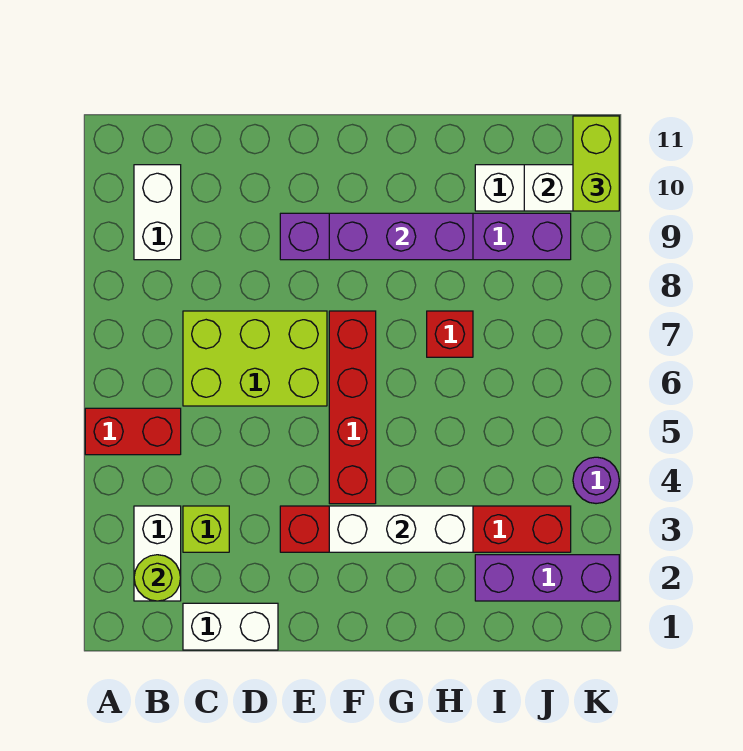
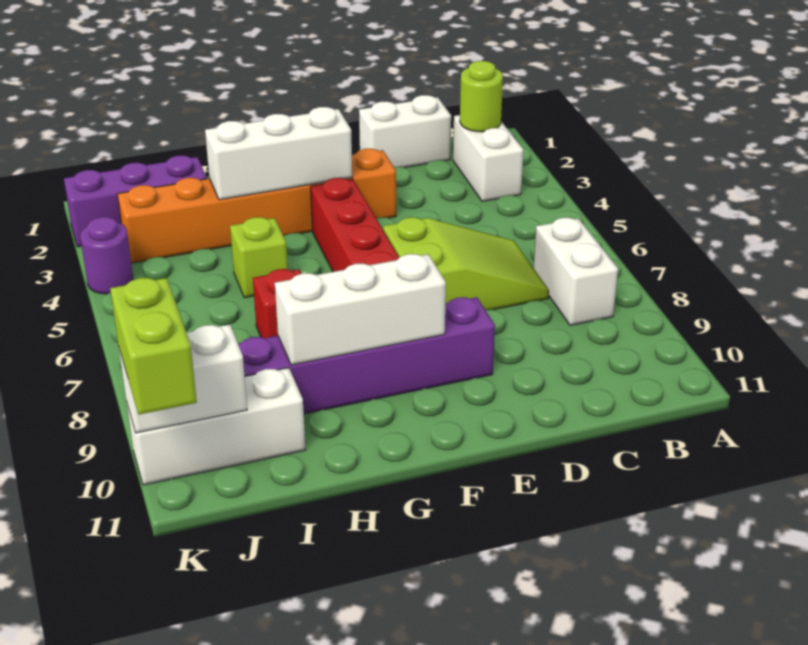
red brick A5:B5 level 1 -> none
white brick B9:B10 level 1 -> white brick B7:B8 level 1
lime brick C3 level 1 -> lime brick H5 level 1
lime brick C6:E7 level 1 -> lime slope C6:E7 level 1 top E
red brick E3:J3 level 1 -> orange brick E3:J3 level 1
purple brick F9:H9 level 2 -> white brick F9:H9 level 2

